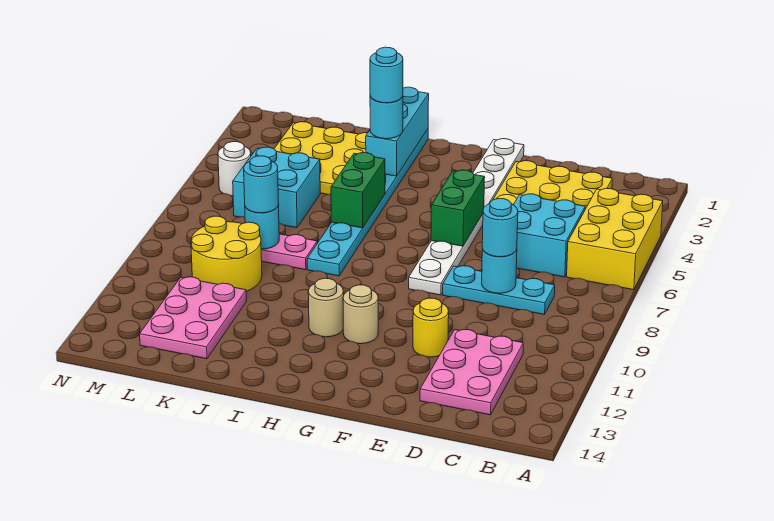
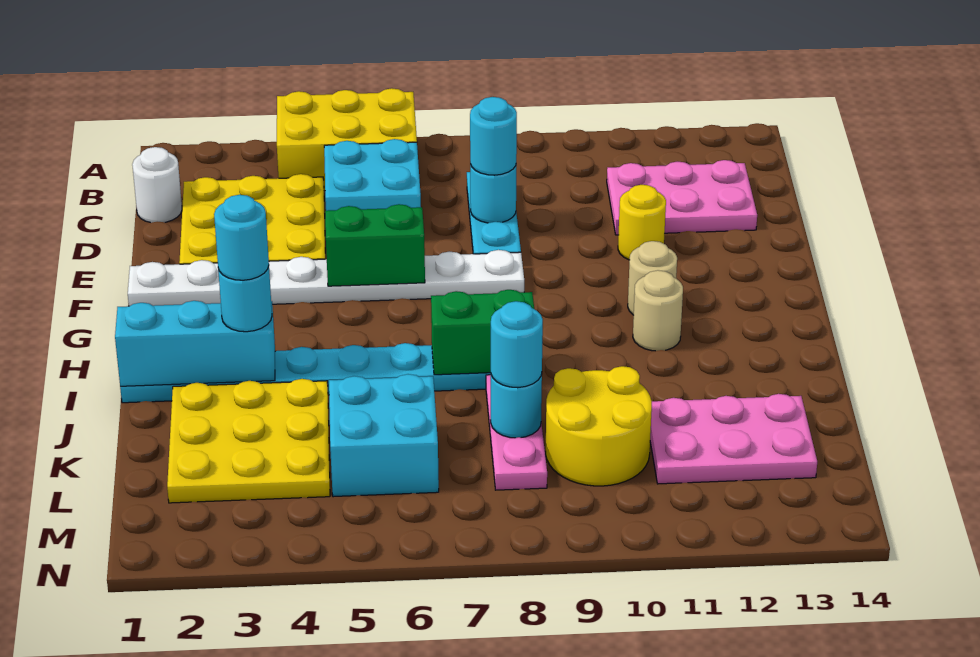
green brick I5:I6 level 2 -> green brick I7:I8 level 2
white round brick M5 level 1 -> white round brick C1 level 1

